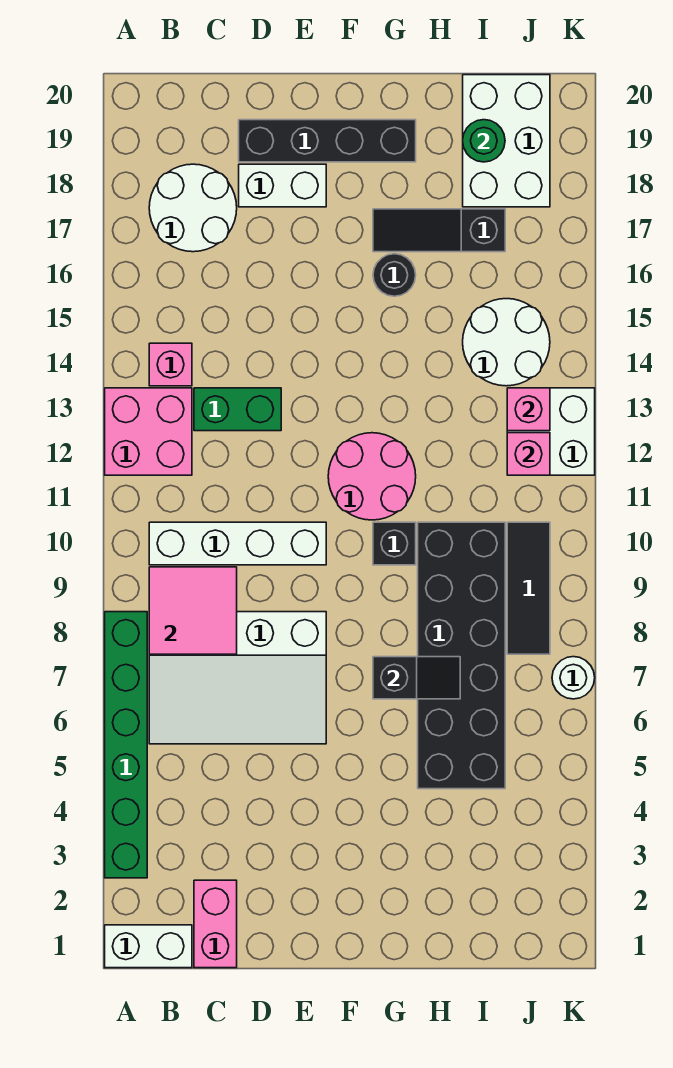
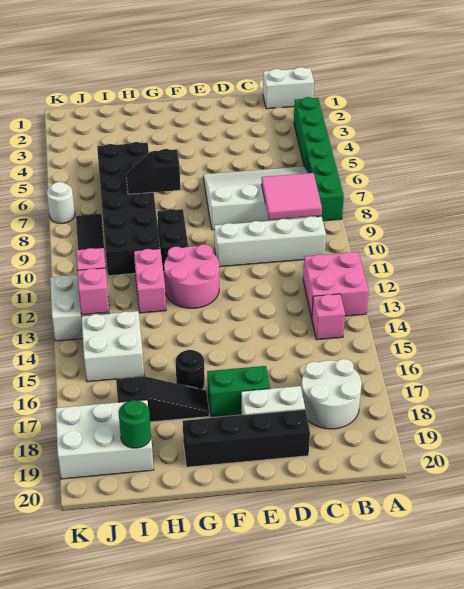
pink brick C1:C2 level 1 -> pink brick H11:H12 level 1
green brick C13:D13 level 1 -> green brick E17:F17 level 1
black brick G10 level 1 -> black brick G9:G10 level 1
white round brick I14:J15 level 1 -> white brick I14:J15 level 1
white brick I18:J20 level 1 -> white brick I18:K19 level 1

